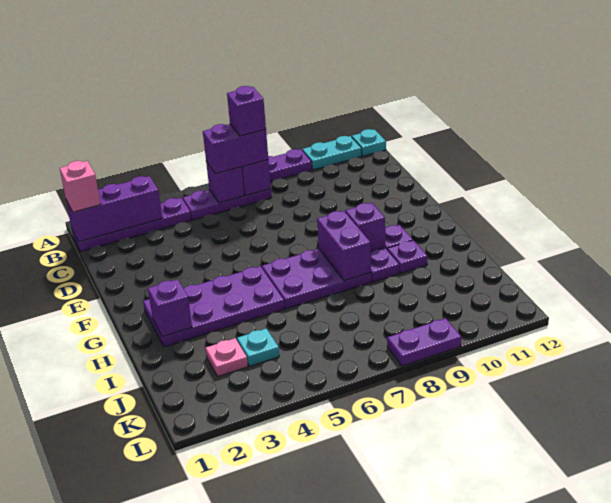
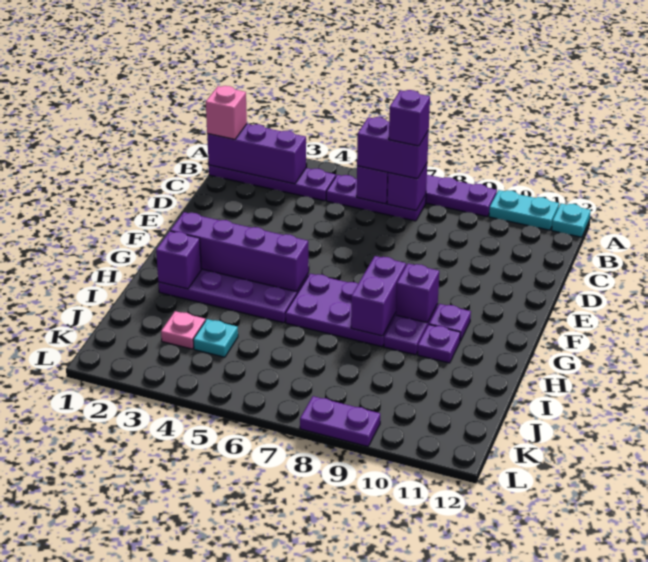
none -> purple brick G2:G5 level 2

